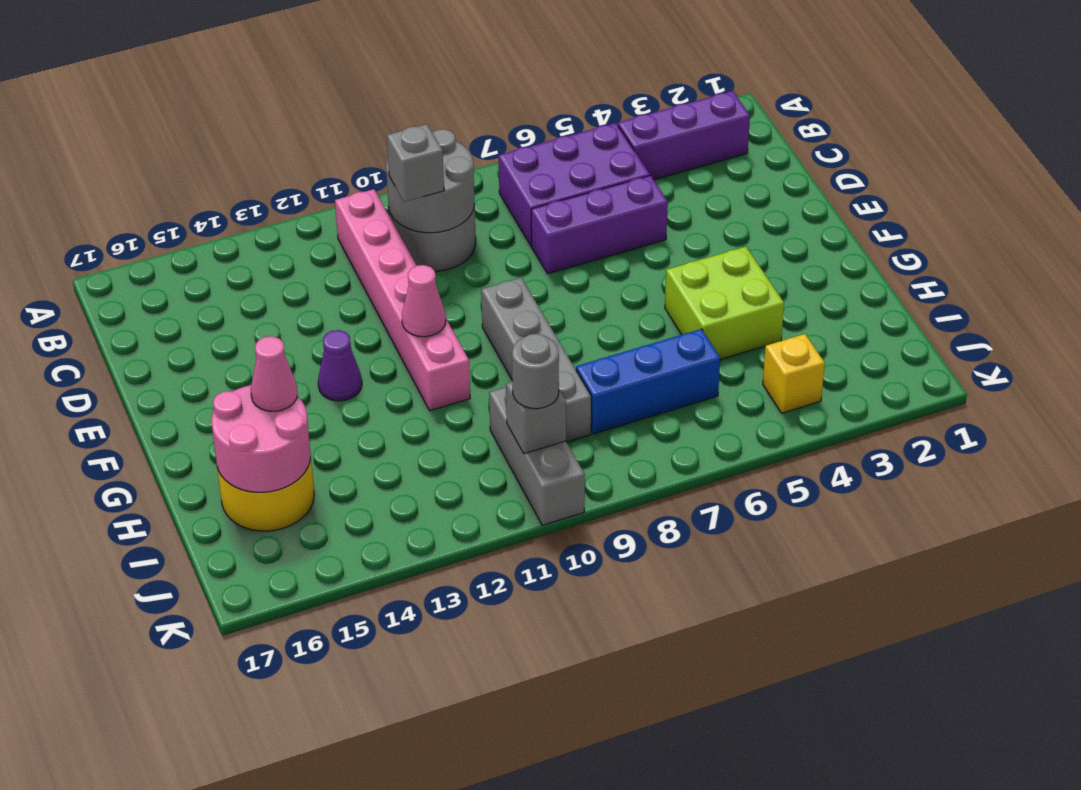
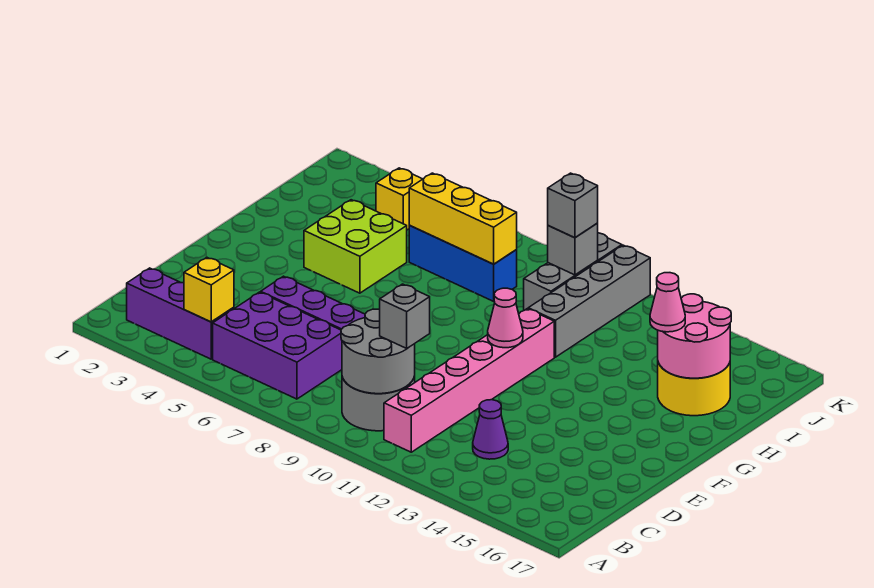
none -> yellow brick B4 level 2
grey brick F9:I9 level 1 -> grey brick H11:K11 level 1
purple cone F13 level 1 -> purple cone C13 level 1
none -> yellow brick I6:I8 level 2
grey round brick J10 level 3 -> grey brick J10 level 3

